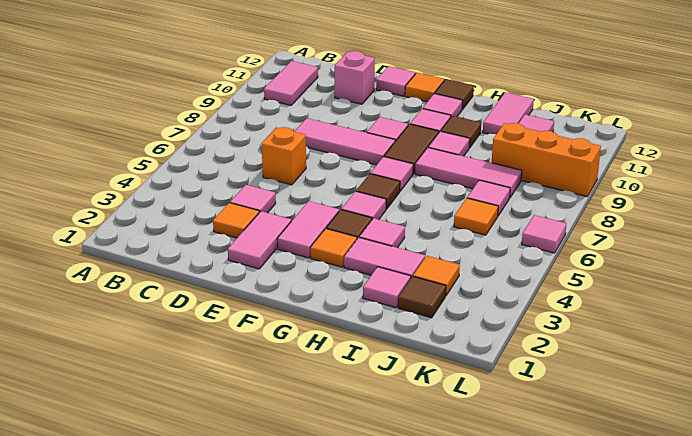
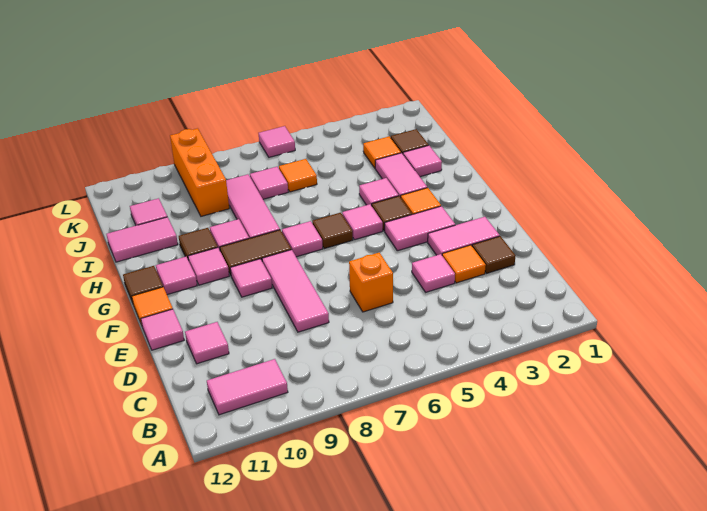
none -> brown tile D2 level 1
pink brick D11 level 1 -> pink tile D11 level 1

